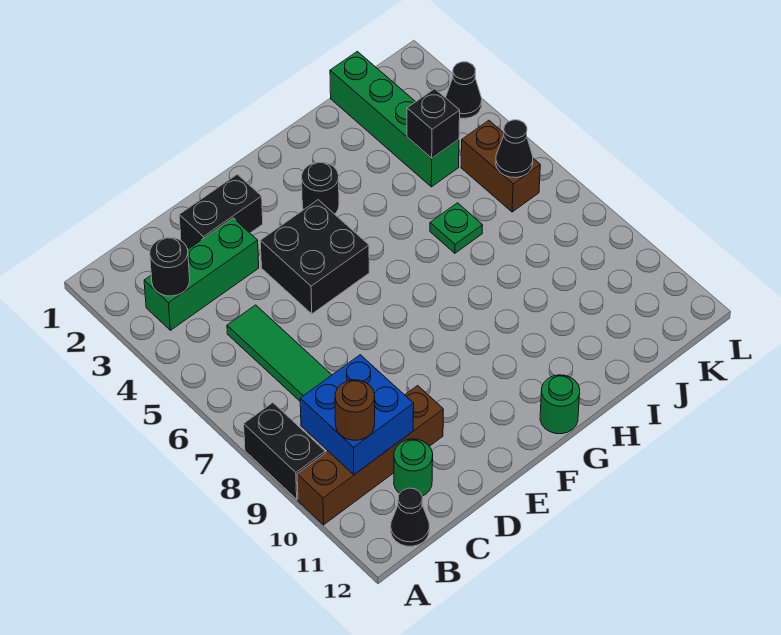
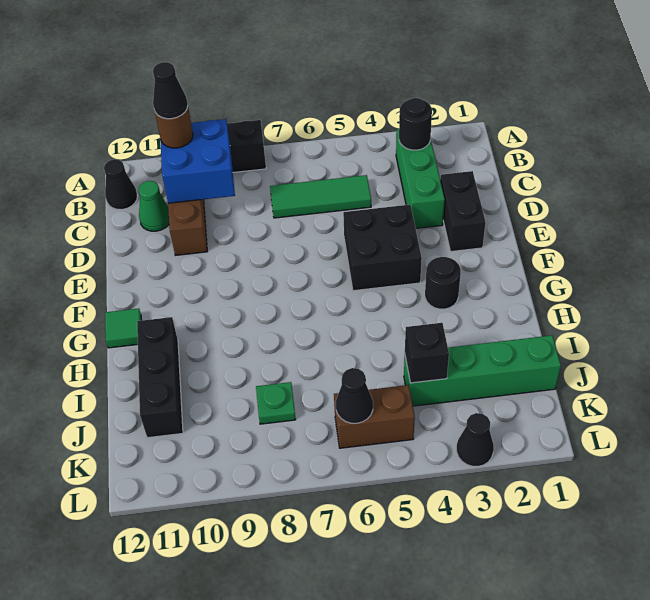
none -> black cone B10 level 4
green round brick C11 level 1 -> green cone C11 level 1
green round brick G12 level 1 -> green tile G12 level 1
none -> black brick H11:J11 level 1
green plate I6 level 1 -> green plate J8 level 1

